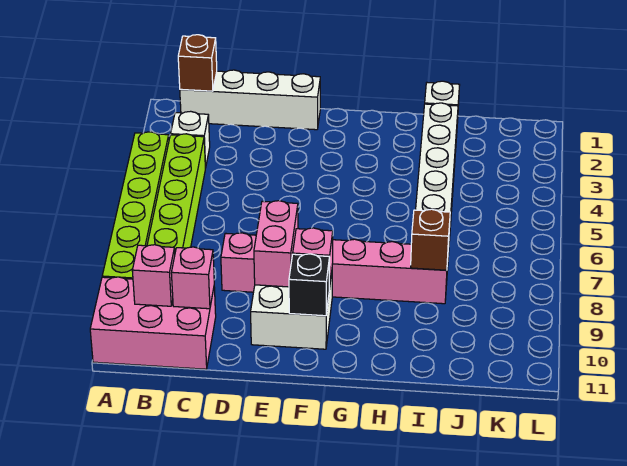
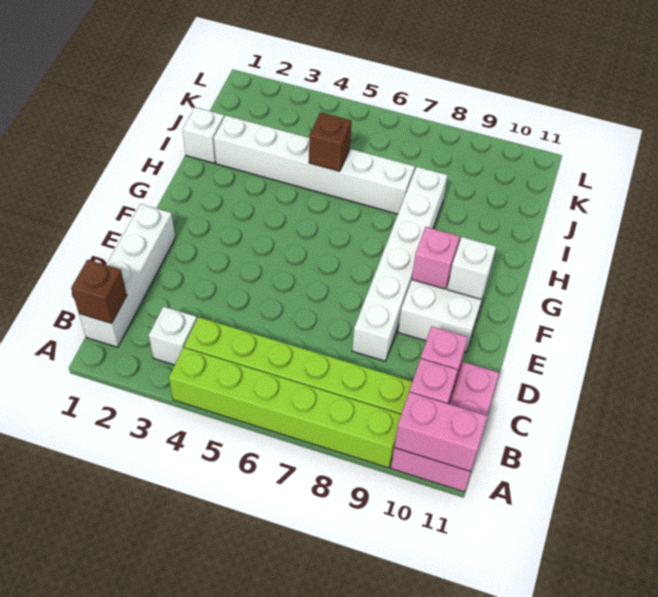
pink brick D8:I8 level 1 -> white brick D8:I8 level 1
pink brick E8:E9 level 2 -> pink brick A10:A11 level 2
black brick F10 level 2 -> white brick F10 level 2
brown brick I8 level 2 -> brown brick I5 level 2

